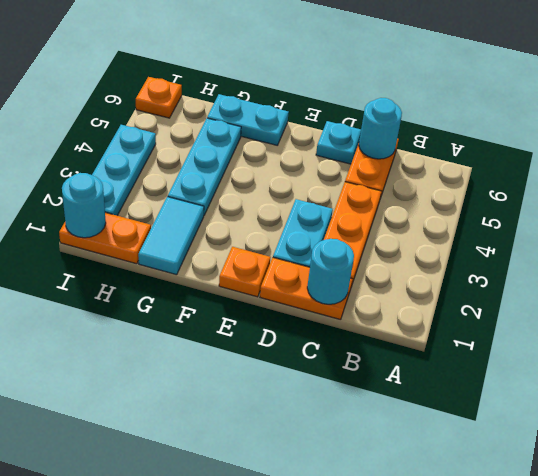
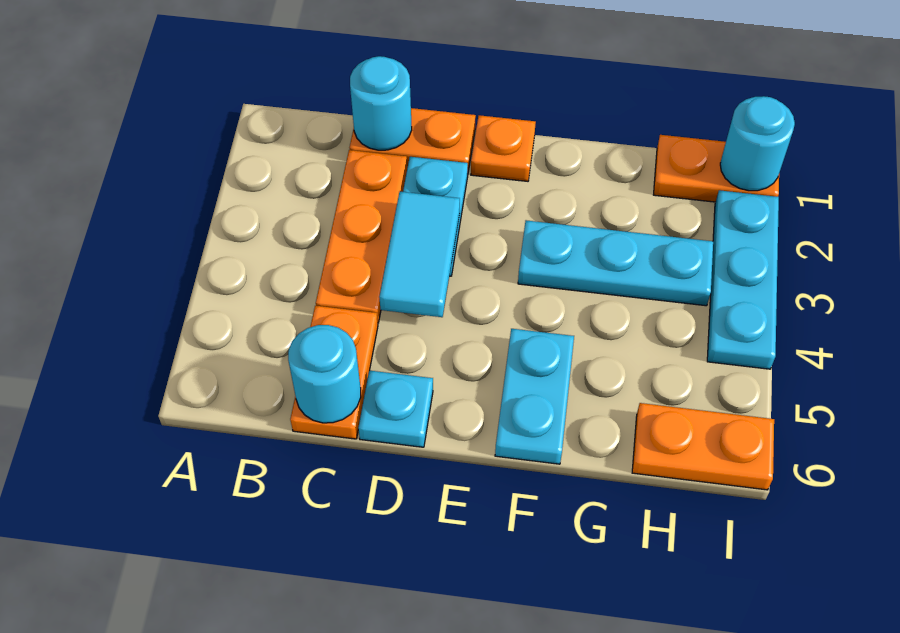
cyan plate F6:G6 level 1 -> cyan plate F5:F6 level 1
cyan tile G1:G2 level 1 -> cyan tile D3:D4 level 2
cyan plate G3:G5 level 1 -> cyan plate F3:H3 level 1
orange plate I6 level 1 -> orange plate H6:I6 level 1

